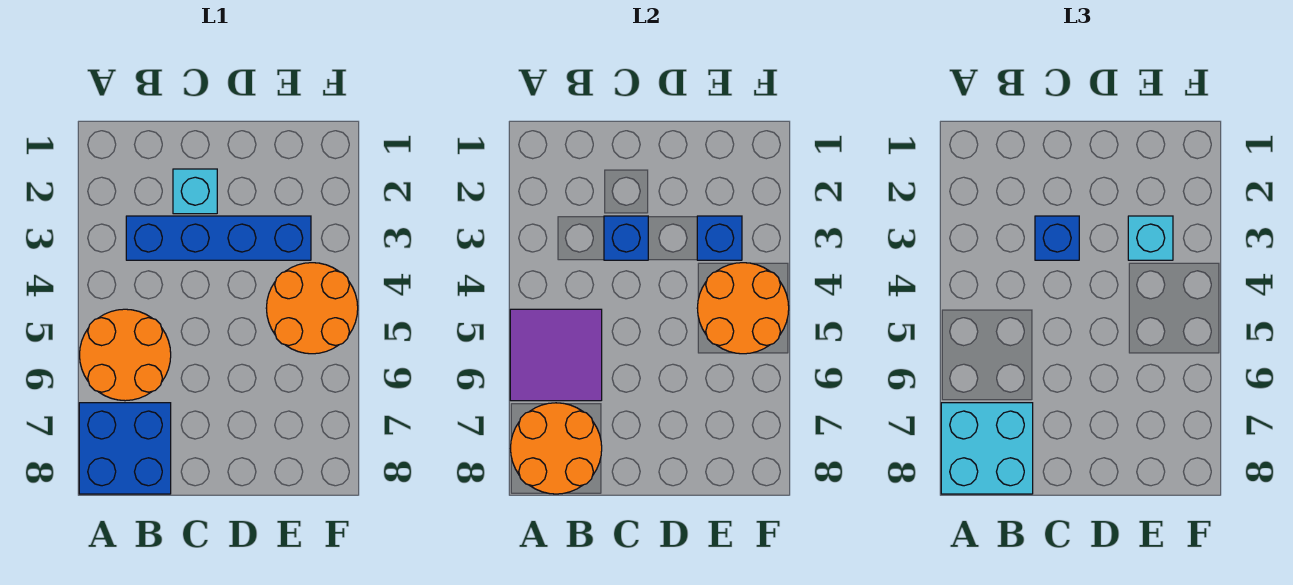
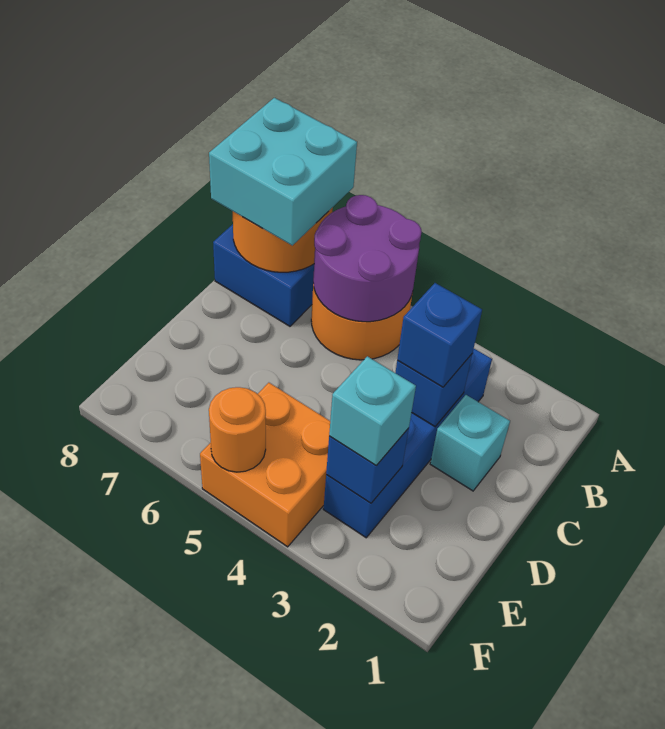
purple tile A5:B6 level 2 -> purple round brick A5:B6 level 2
orange round brick E4:F5 level 1 -> orange brick E4:F5 level 1
orange round brick E4:F5 level 2 -> orange round brick F5 level 2

